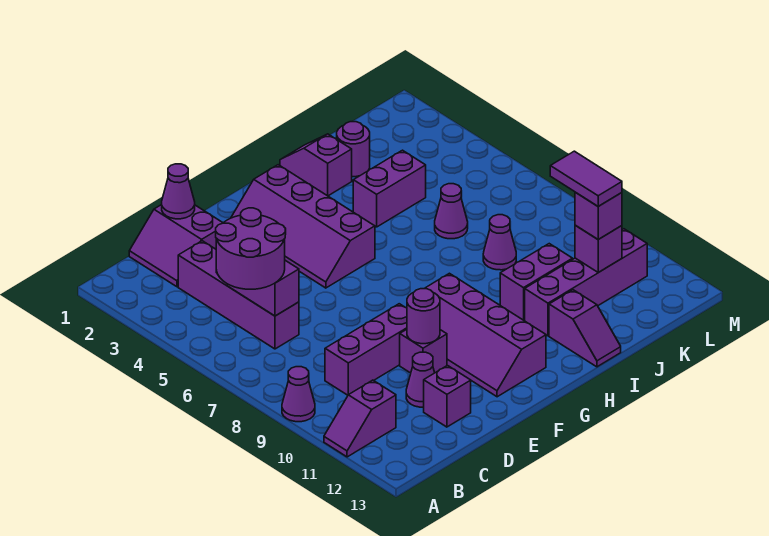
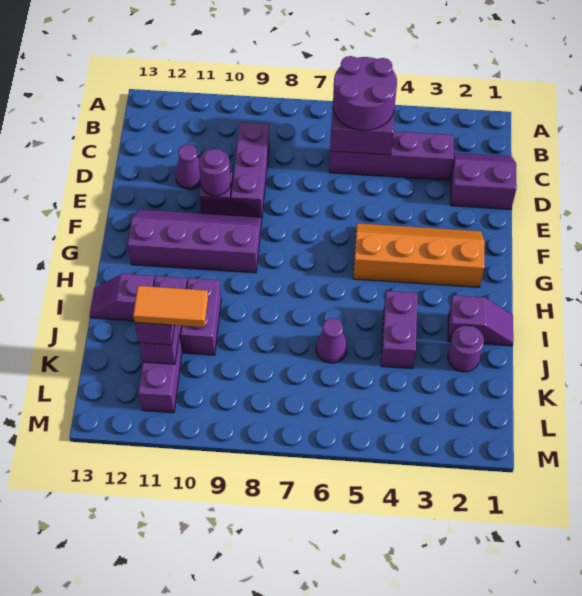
purple cone A9 level 1 -> none
purple slope A11:B11 level 1 top B -> none
purple cone D1 level 2 -> none
purple brick D12 level 1 -> none
purple slope F2:G5 level 1 top G -> orange slope F2:G5 level 1 top G
purple cone J8 level 1 -> none
purple tile K10:K11 level 4 -> orange tile K10:K11 level 4

